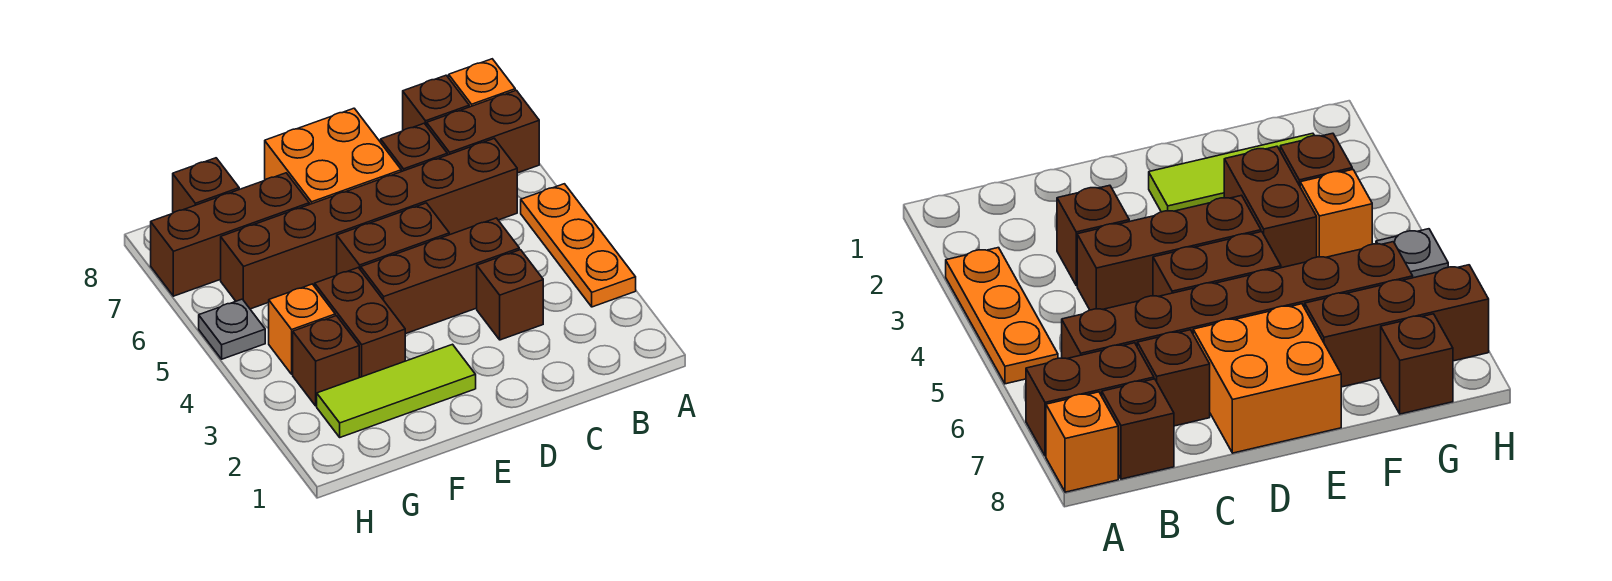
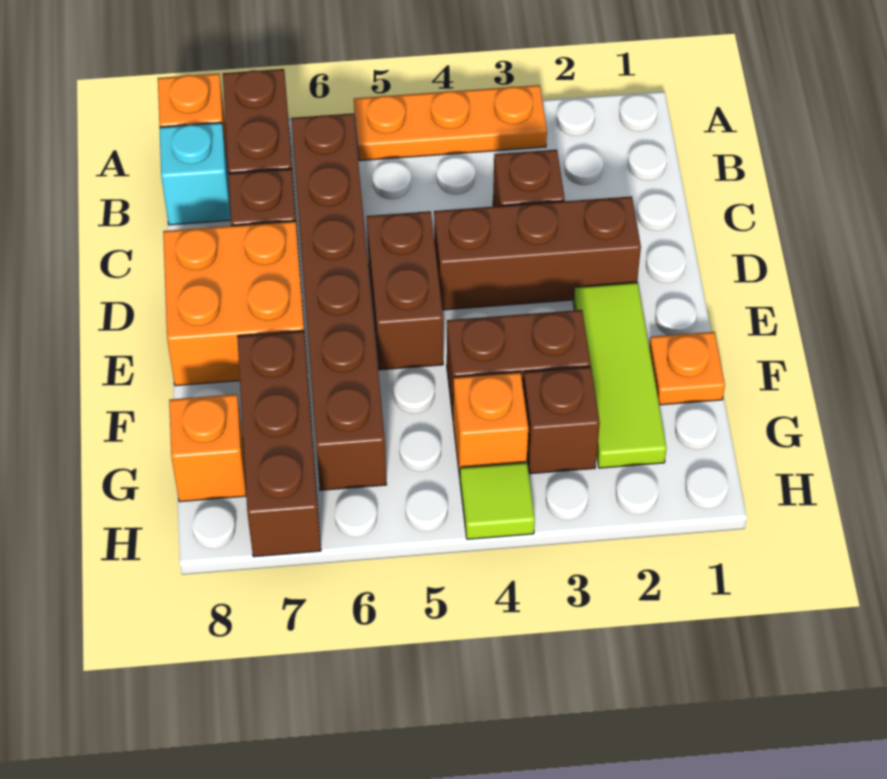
brown brick B8 level 1 -> cyan brick B8 level 1
brown brick C4:E4 level 1 -> brown brick D2:D4 level 1
none -> orange plate F1 level 1
brown brick G8 level 1 -> orange brick G8 level 1
none -> lime tile H4 level 1
grey plate H5 level 1 -> none

